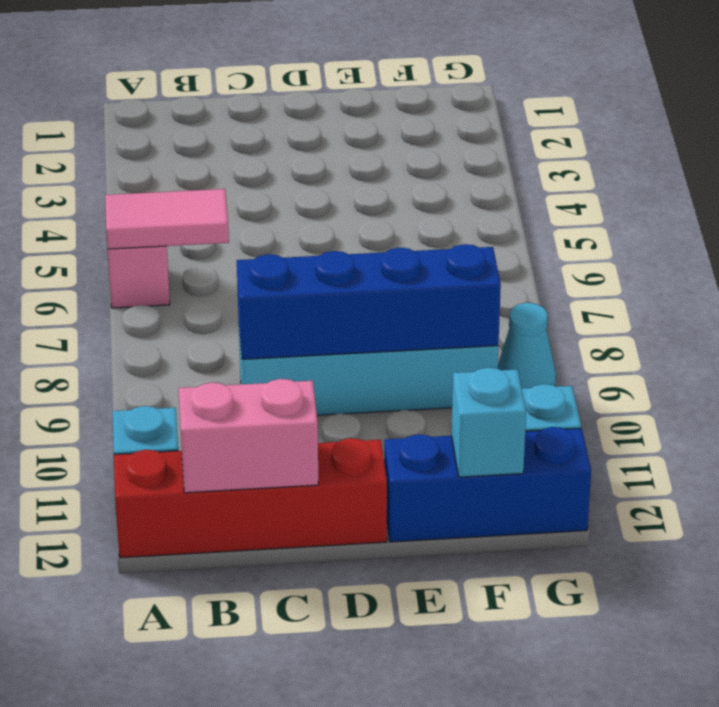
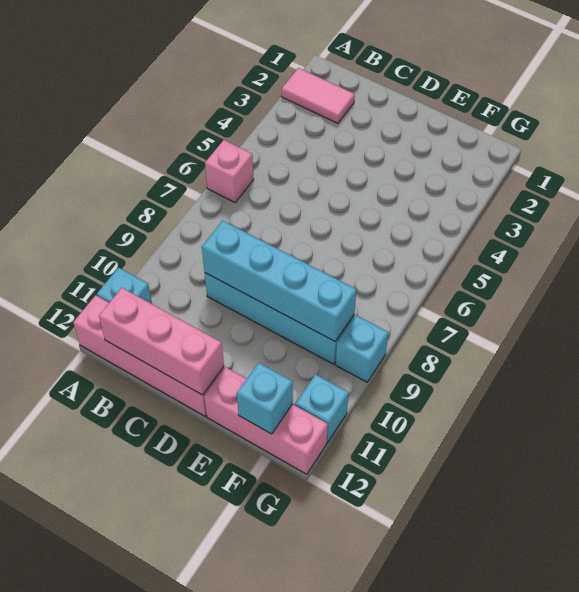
pink tile A6:B6 level 2 -> pink tile A2:B2 level 1
red brick A12:D12 level 1 -> pink brick A12:D12 level 1
pink brick B12:C12 level 2 -> pink brick B12:D12 level 2
blue brick C9:F9 level 2 -> cyan brick C9:F9 level 2
blue brick E12:G12 level 1 -> pink brick E12:G12 level 1
cyan cone G9 level 1 -> cyan brick G9 level 1

